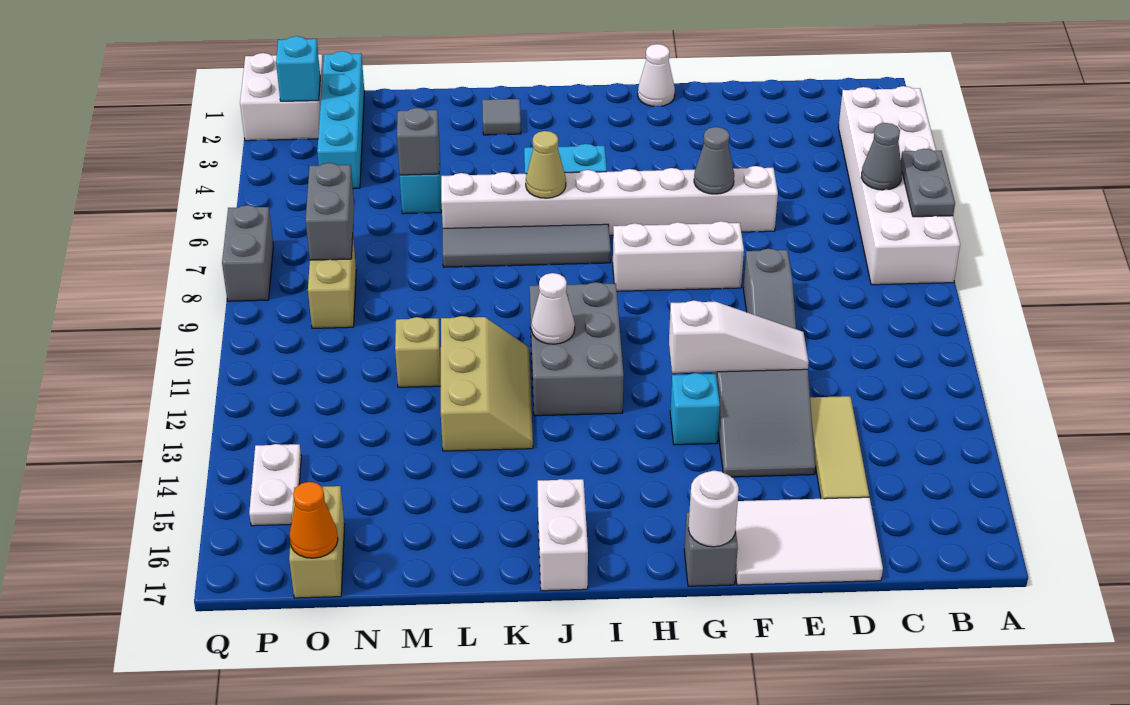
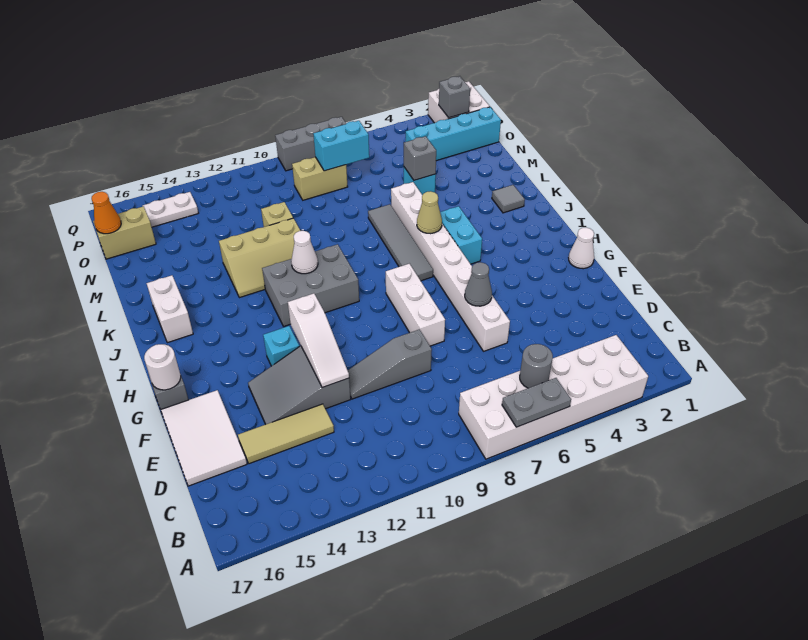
grey cone B6 level 2 -> grey round brick B6 level 2
white brick J16:J17 level 1 -> white brick J16:K16 level 1
grey brick O7:O8 level 2 -> cyan brick O7:O8 level 2
cyan brick P2 level 2 -> grey brick P2 level 2
grey brick Q7:Q8 level 1 -> grey brick Q7:Q9 level 1

